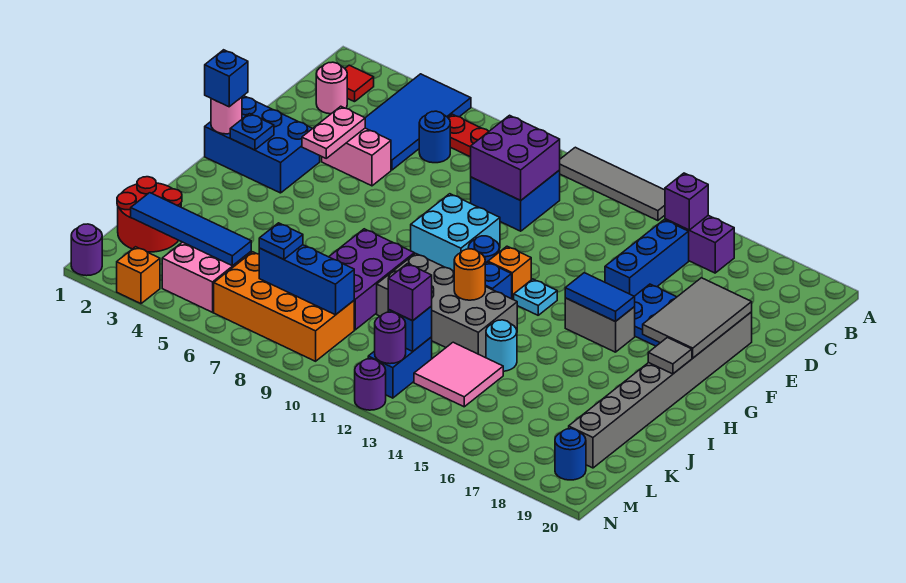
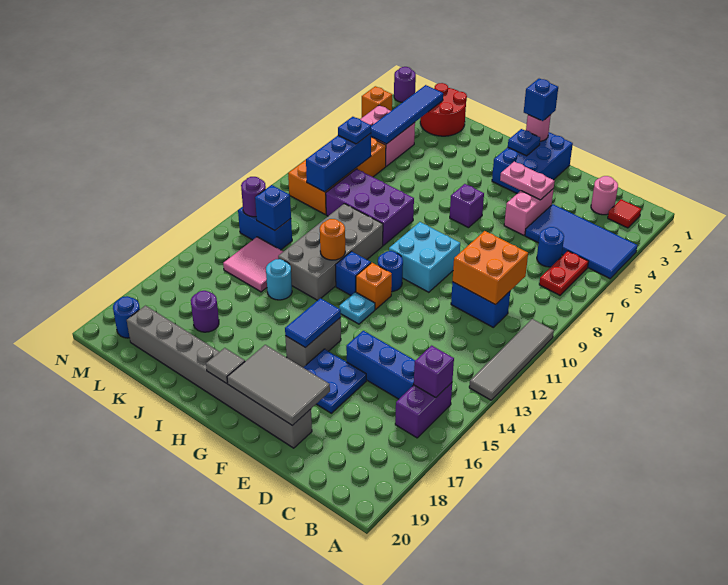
blue brick C9:D10 level 1 -> blue brick C10:D10 level 1
purple brick C9:D10 level 2 -> orange brick C9:D10 level 2
purple brick L12 level 3 -> purple brick G6 level 1
purple round brick N12 level 1 -> purple round brick K17 level 1

